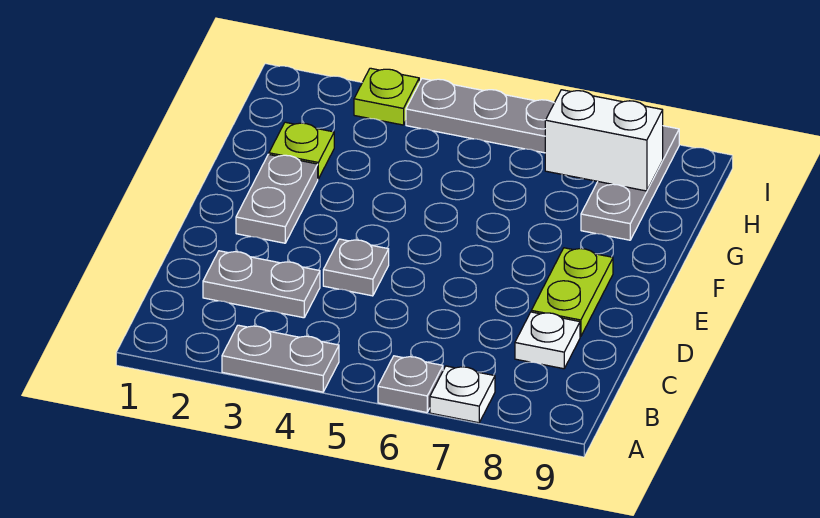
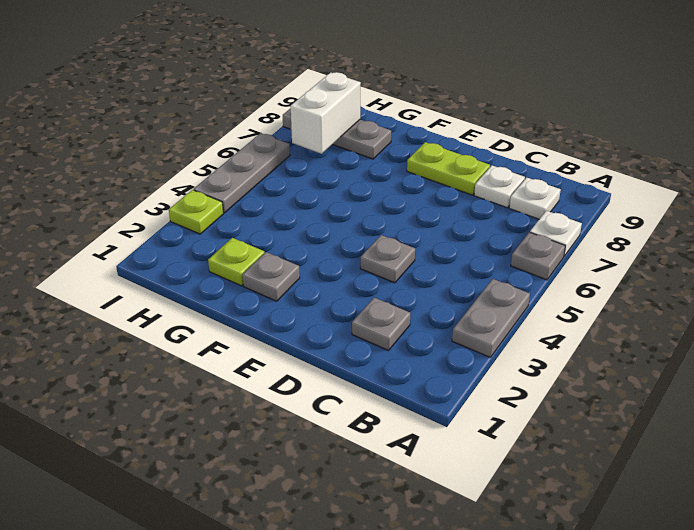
none -> white plate B8 level 1
grey plate C2:C3 level 1 -> grey plate C2 level 1
grey plate E2:F2 level 1 -> grey plate F2 level 1

